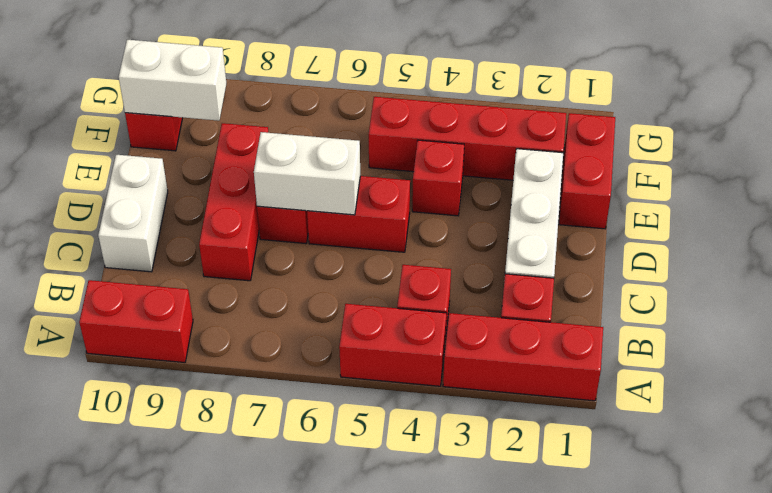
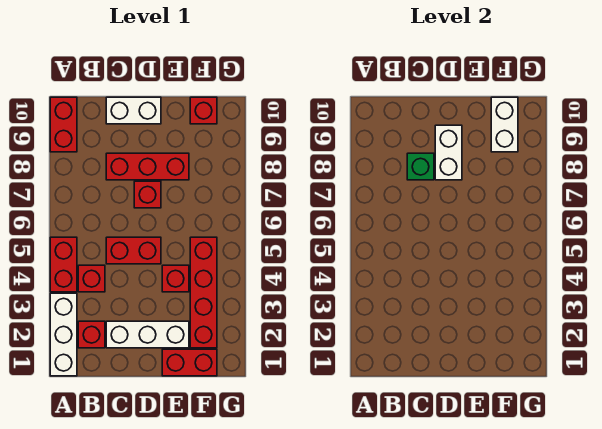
red brick A1:A3 level 1 -> white brick A1:A3 level 1
none -> green brick C8 level 2
red brick D5:D6 level 1 -> red brick C5:D5 level 1
white brick D6:D7 level 2 -> white brick D8:D9 level 2

